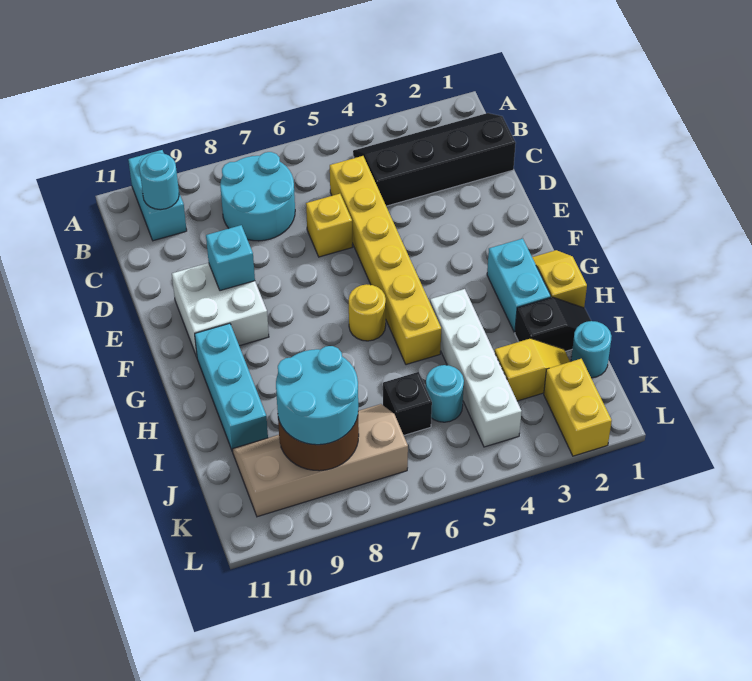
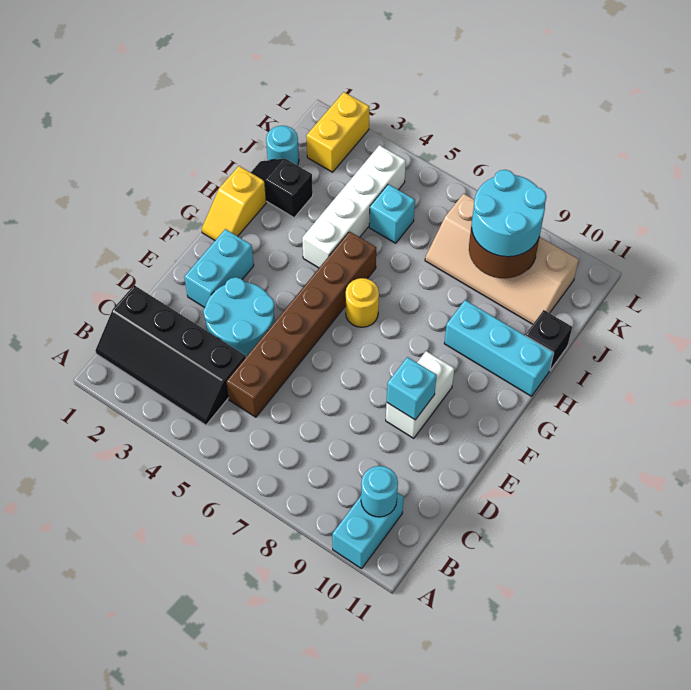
cyan round brick B7:C8 level 1 -> cyan round brick D3:E4 level 1
yellow brick C5:H5 level 1 -> brown brick C5:H5 level 1
yellow brick D6 level 1 -> none
white brick E9:F10 level 1 -> white brick E9:F9 level 1
cyan brick G2:H2 level 1 -> cyan brick E2:F2 level 1
cyan brick G10:I10 level 1 -> cyan brick H9:H11 level 1
yellow slope J2:J3 level 1 top 3 -> none
cyan round brick J5 level 1 -> cyan brick J5 level 1
black brick J6 level 1 -> black brick I11 level 1

